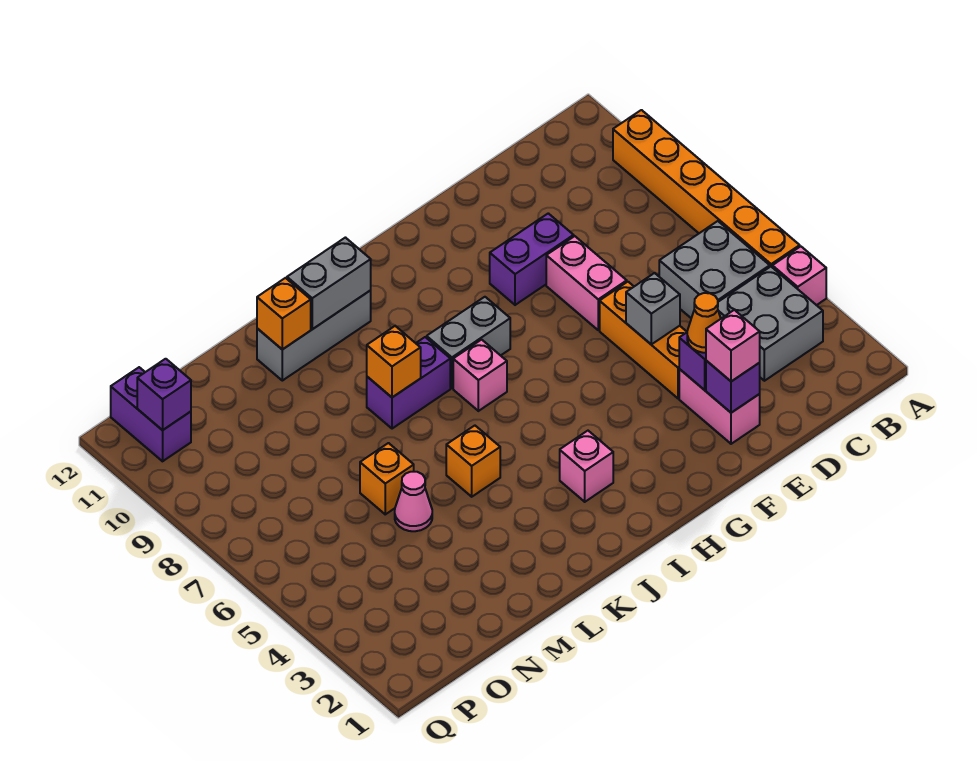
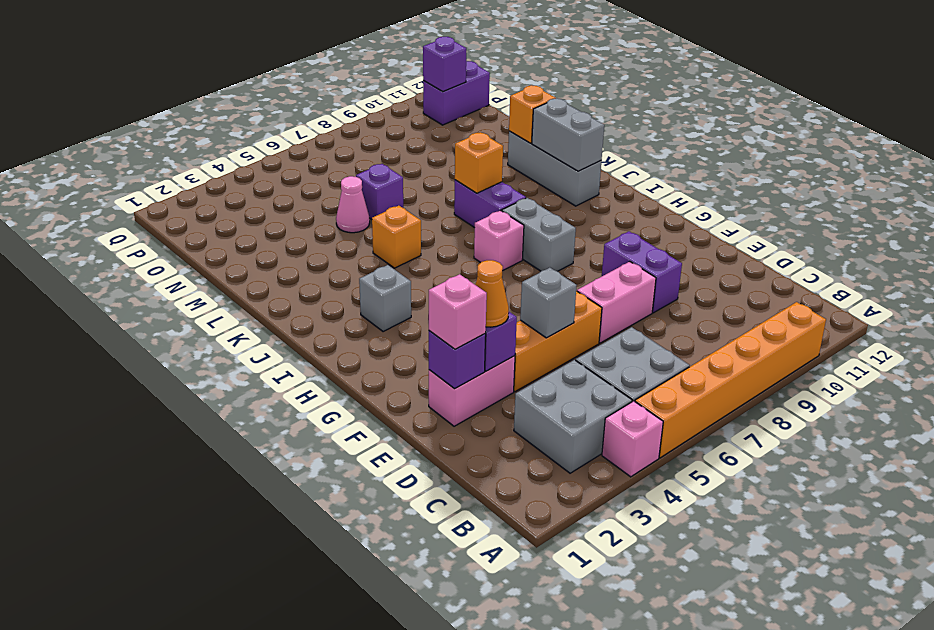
pink brick I3 level 1 -> grey brick I3 level 1
orange brick M6 level 1 -> purple brick M6 level 1

